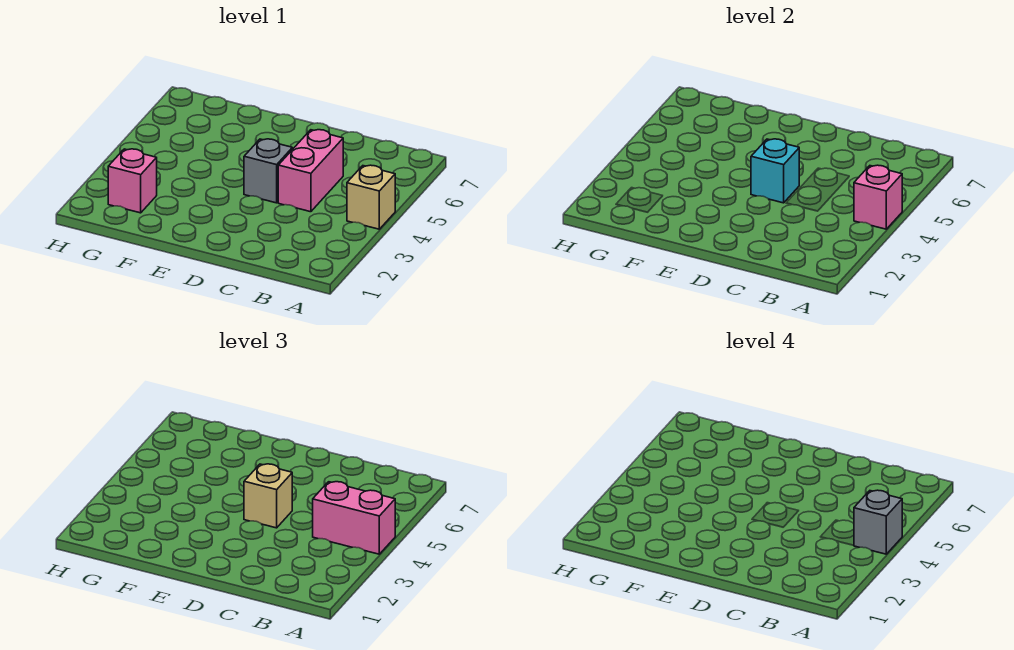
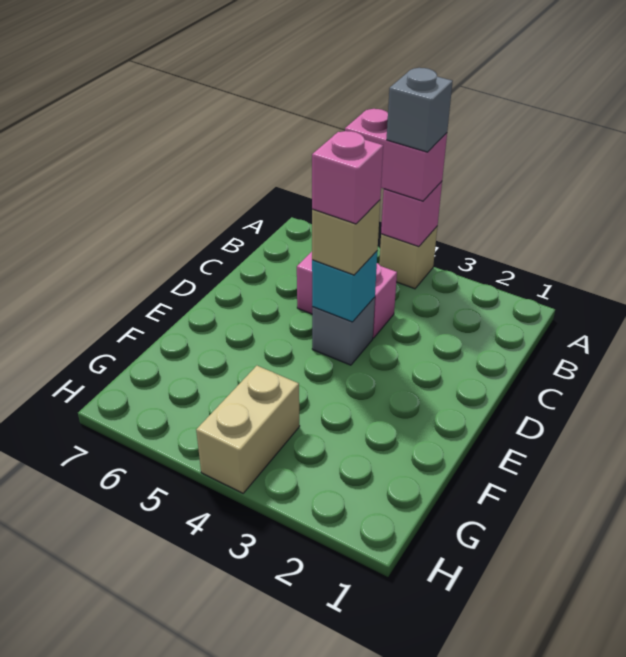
pink brick A4:B4 level 3 -> pink brick A4:A5 level 3
pink brick G2 level 1 -> pink brick D4 level 4
none -> tan brick G4:H4 level 1

